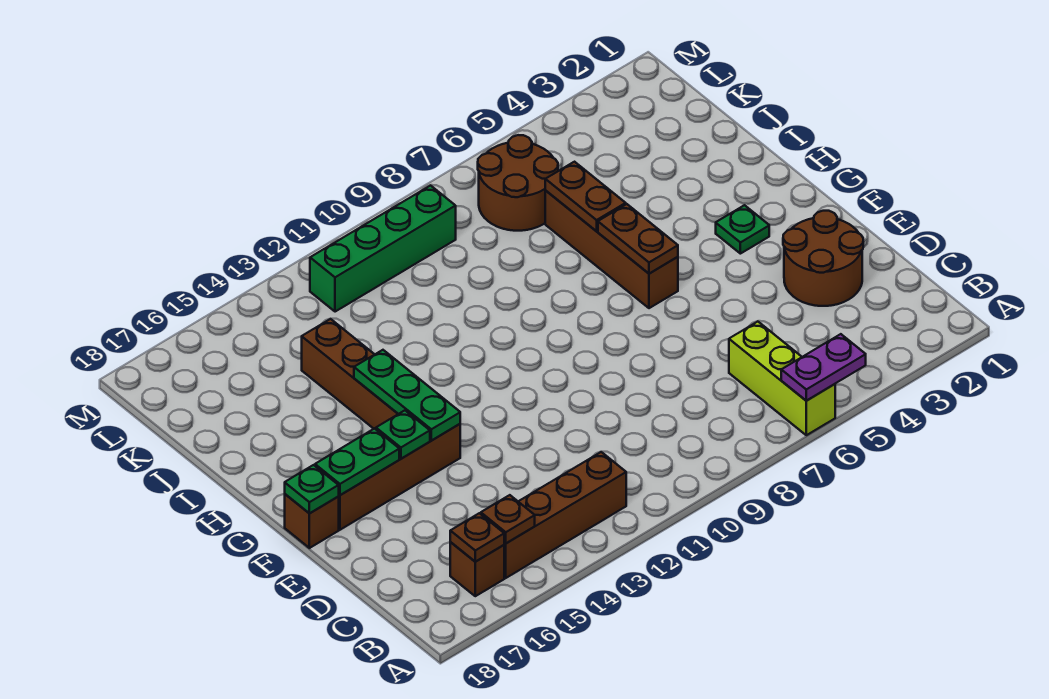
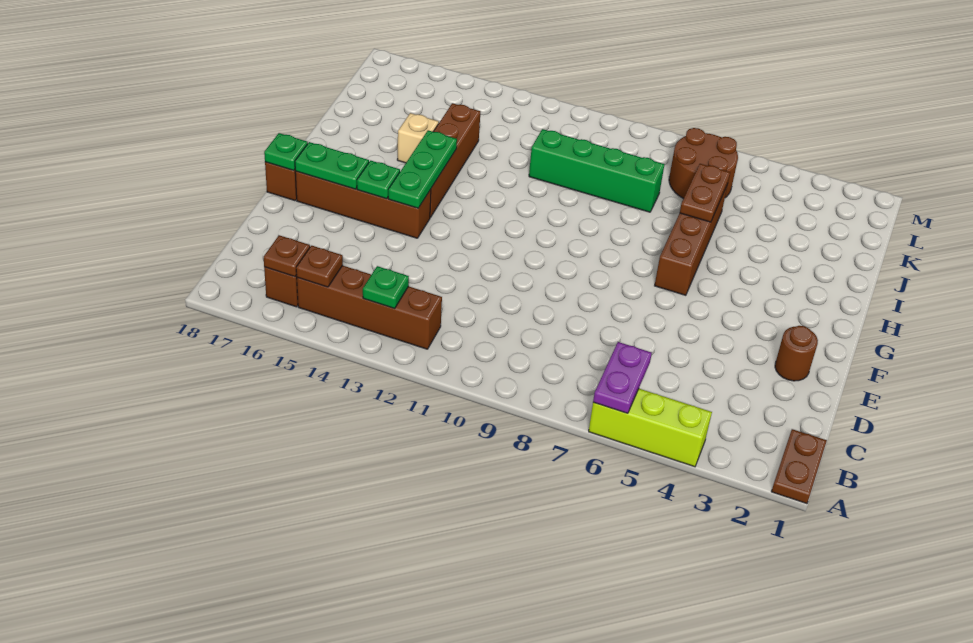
purple plate A5:A6 level 2 -> purple plate A6:B6 level 2
lime brick A6:C6 level 1 -> lime brick A4:A6 level 1
brown round brick D2:E3 level 1 -> brown round brick E2 level 1
green plate G3 level 1 -> green plate B13 level 2
brown plate G6:H6 level 2 -> brown plate A1:B1 level 1
none -> tan brick I15 level 1
green brick L9:L12 level 1 -> green brick J8:J11 level 1

